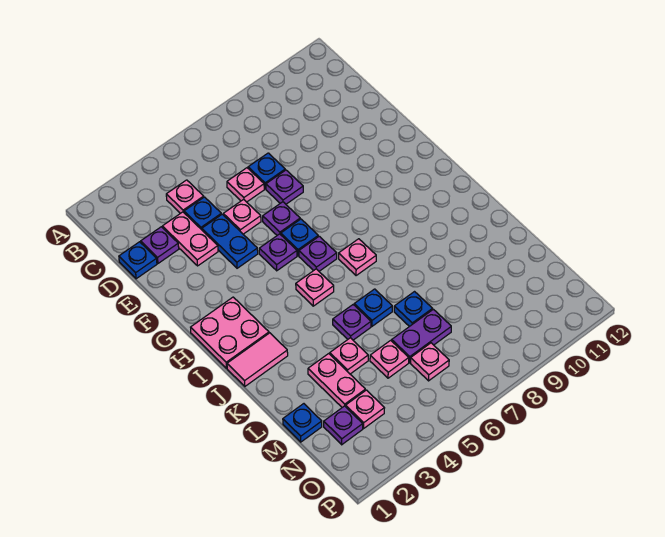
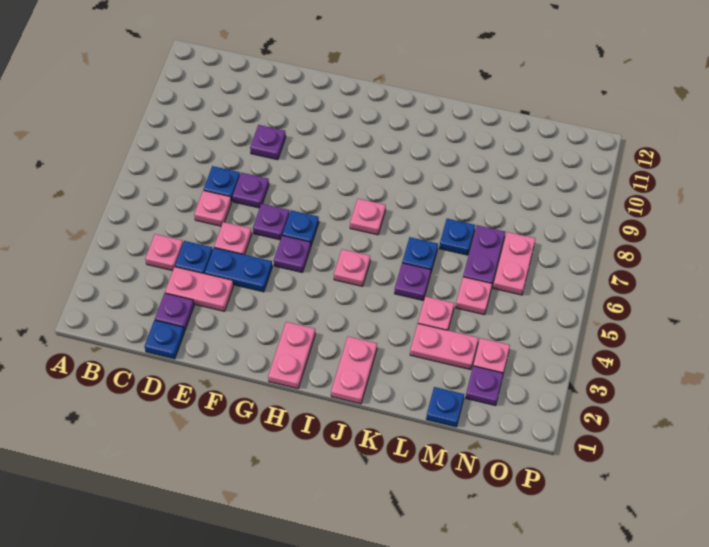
pink plate H1:I2 level 1 -> pink plate H1:H2 level 1
purple plate H6 level 1 -> purple plate E9 level 1
pink tile J1:J2 level 1 -> pink plate J1:J2 level 1
pink plate N6 level 1 -> pink plate N6:N7 level 1

